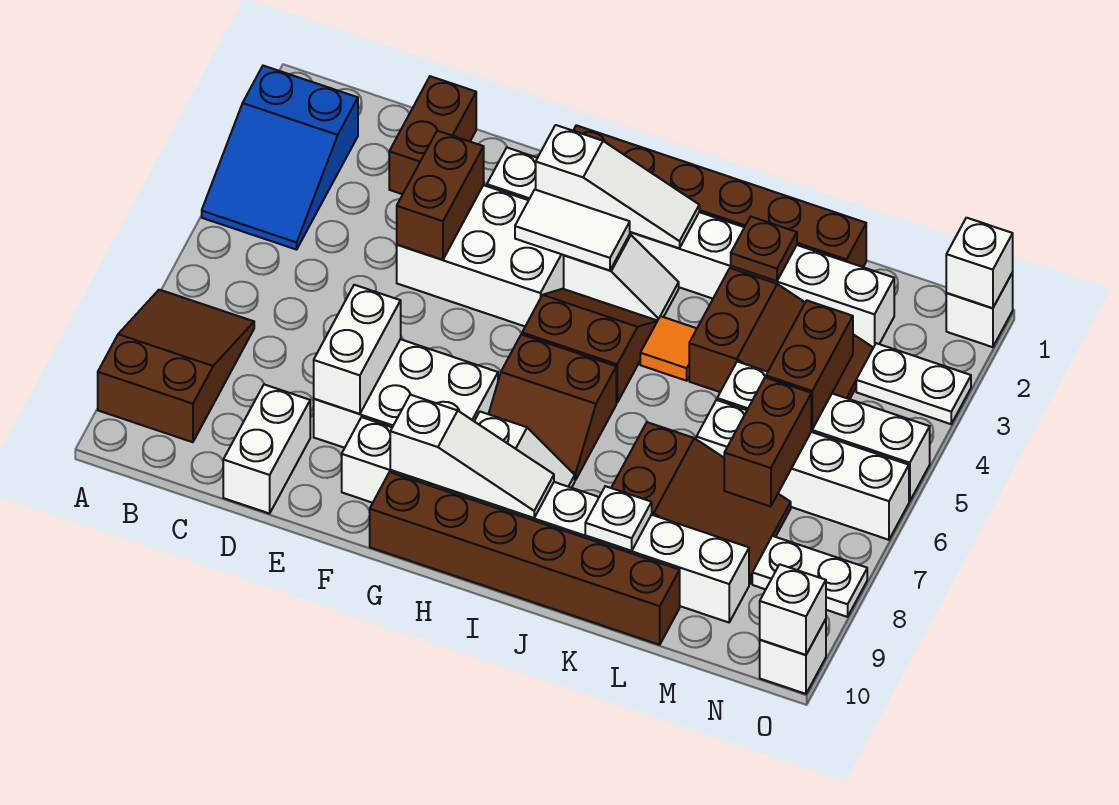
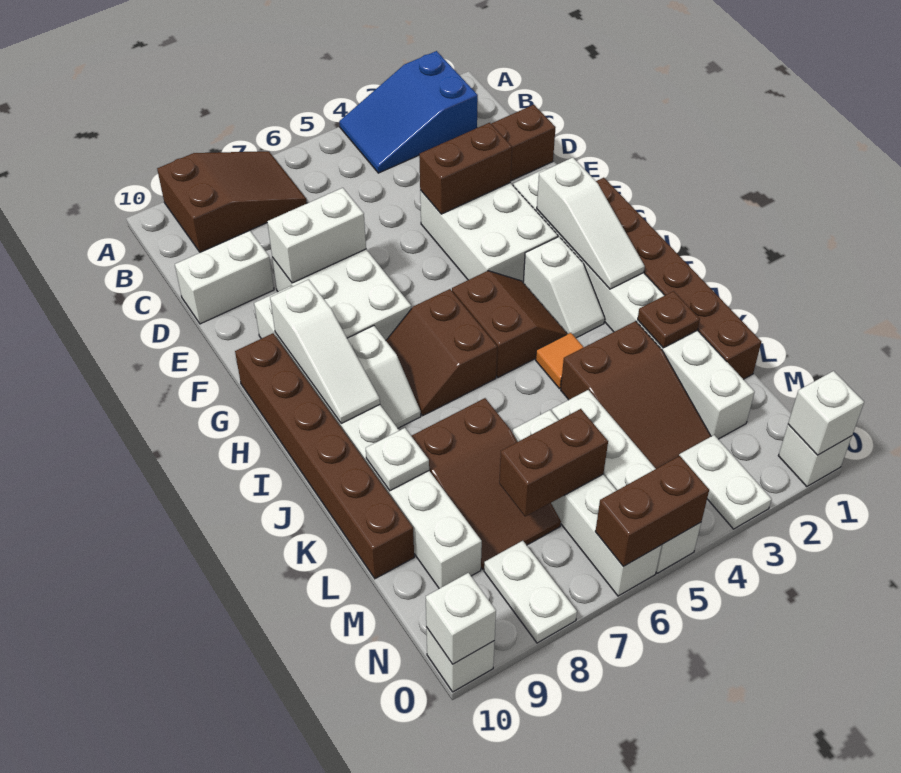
white tile G3:H3 level 2 -> none
brown brick M4:M5 level 2 -> brown brick O5:O6 level 2

